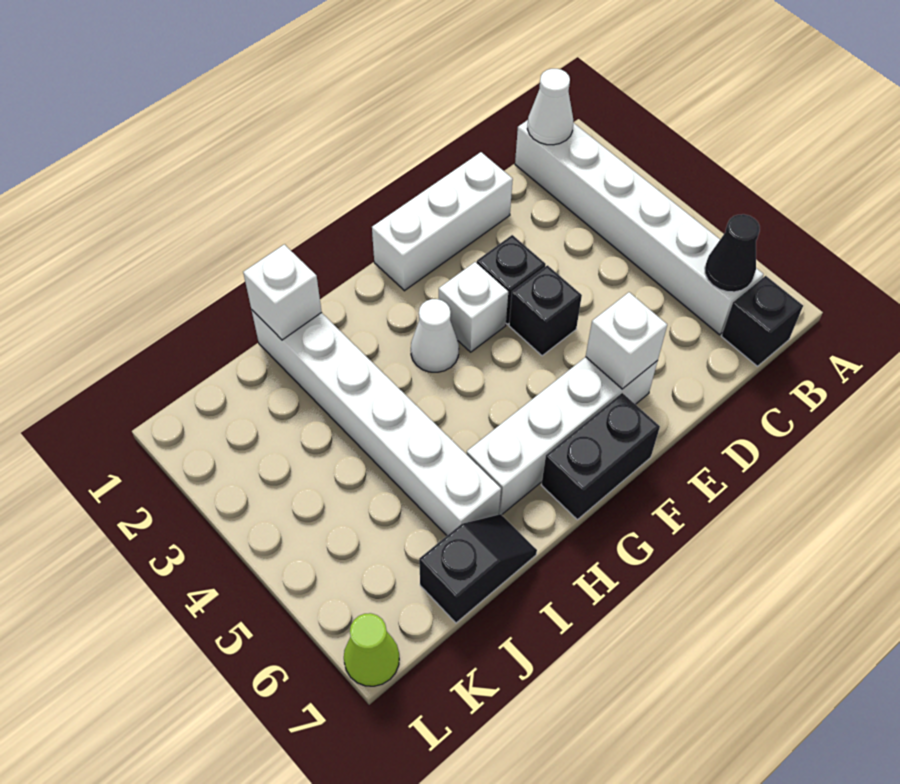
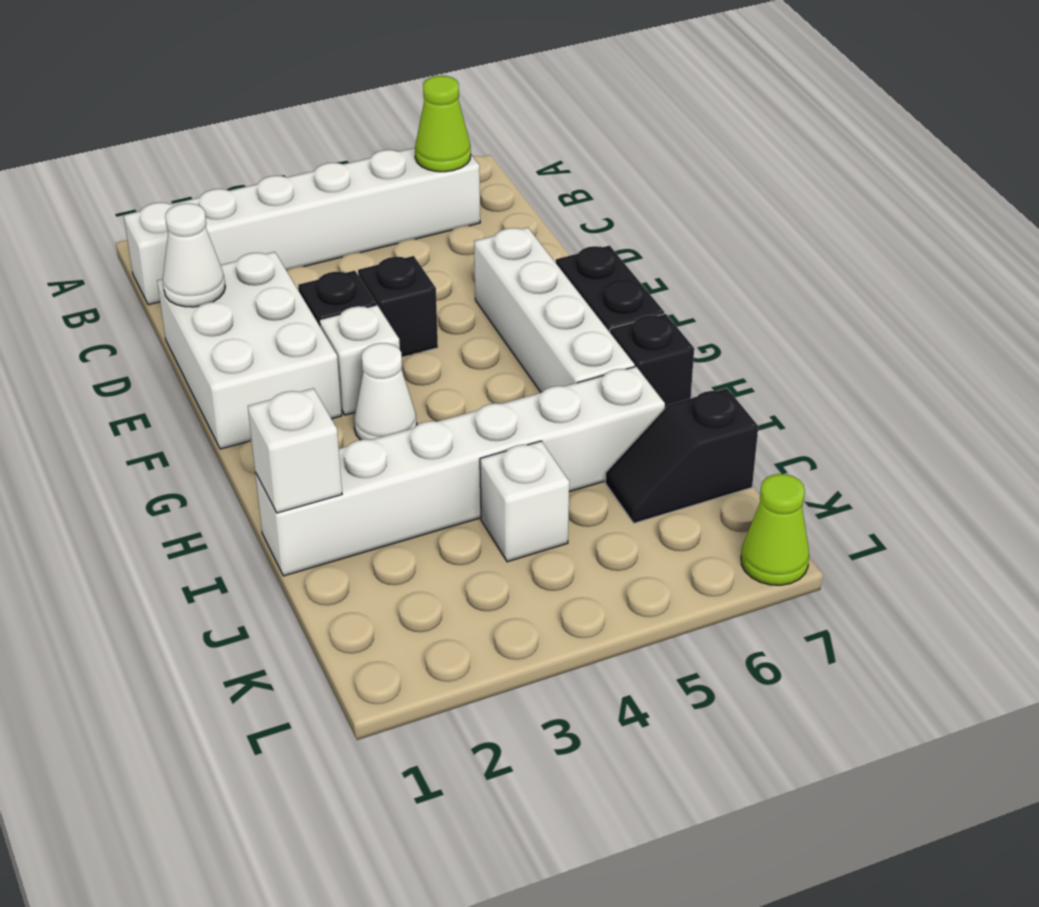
white cone B1 level 2 -> white cone D1 level 2
black cone B6 level 2 -> lime cone B6 level 2
black brick B7 level 1 -> black brick H7 level 1
white brick D1:F1 level 1 -> white brick D1:F2 level 1
white brick E6 level 2 -> white brick J4 level 1
black slope I7:J7 level 1 top J -> black slope J6:J7 level 1 top 7

